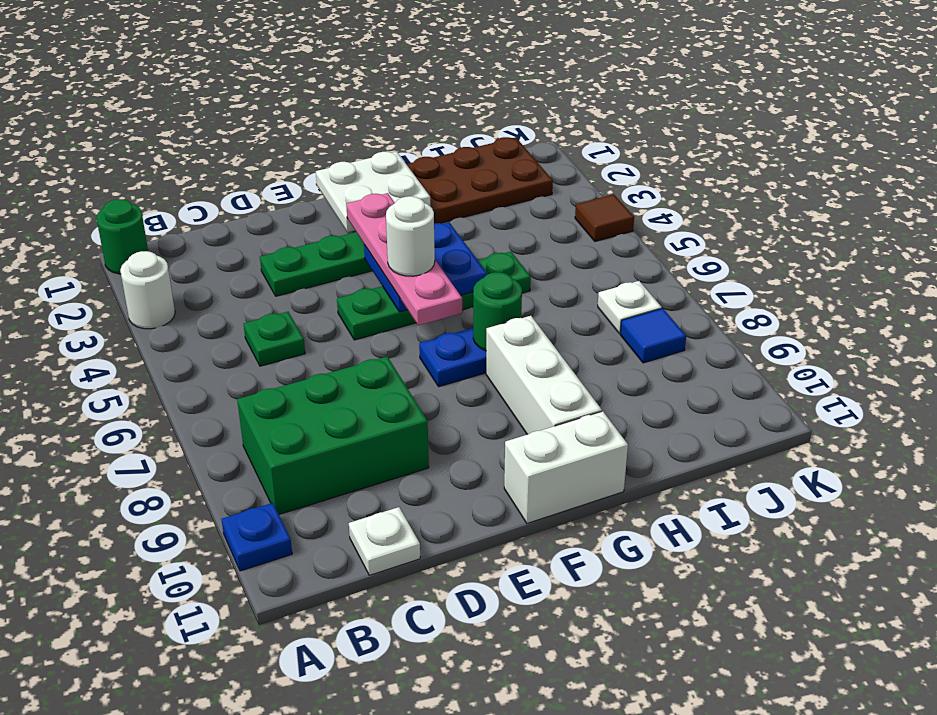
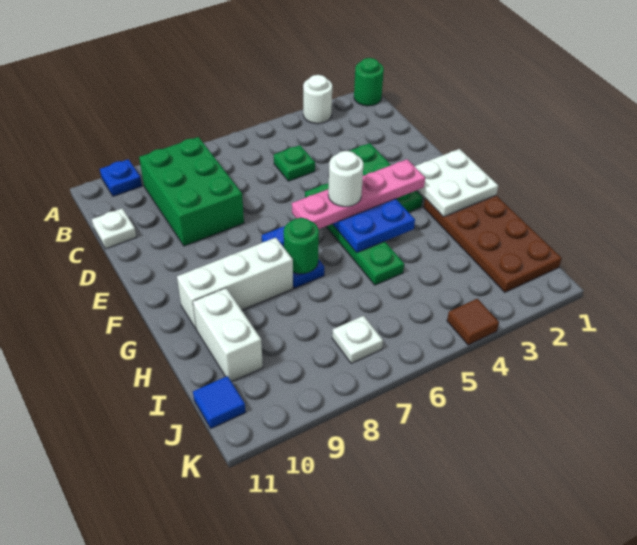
white brick F11:G11 level 1 -> white brick H10:I10 level 1
blue tile J8 level 1 -> blue tile J11 level 1

